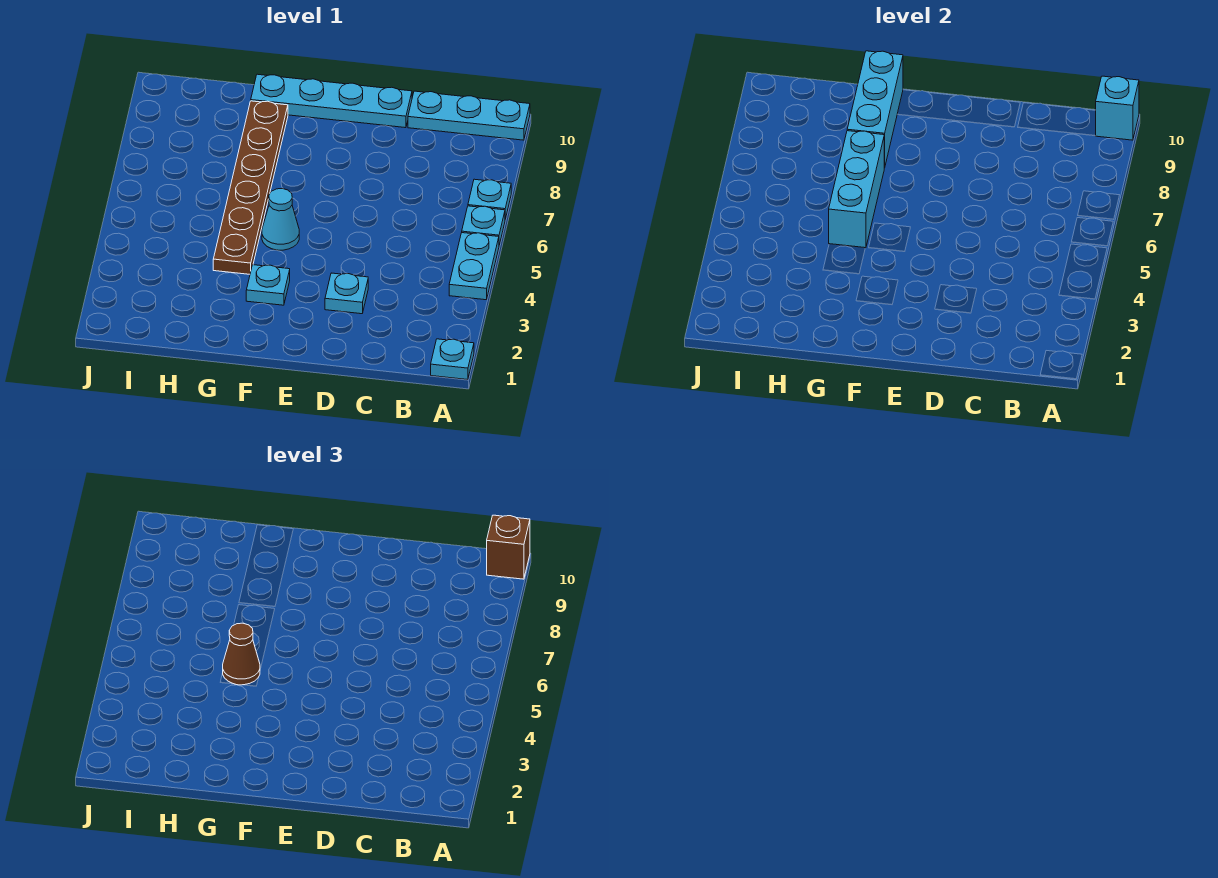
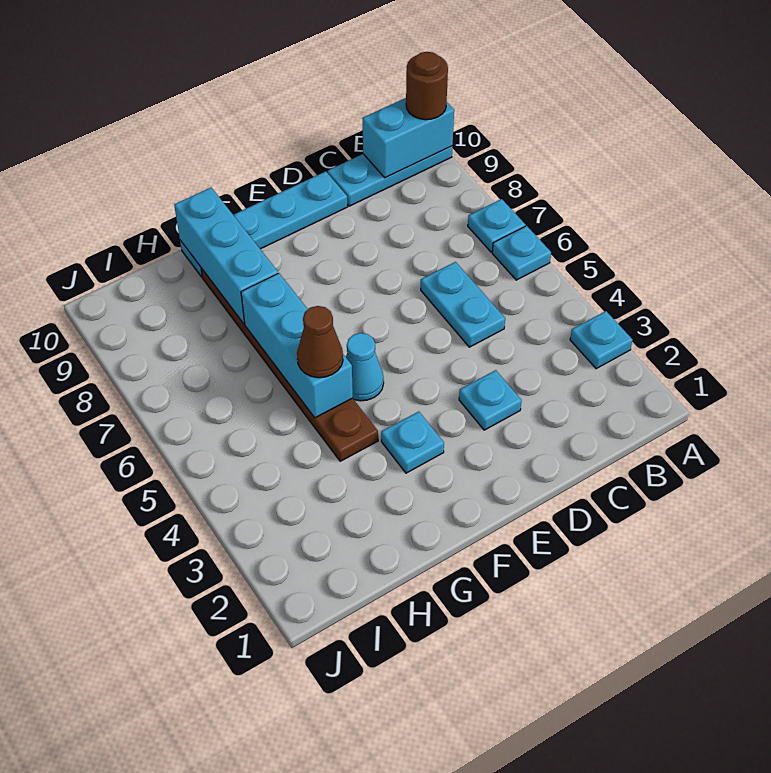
cyan plate A1 level 1 -> cyan plate A3 level 1
cyan plate A4:A5 level 1 -> cyan plate C5:C6 level 1
cyan brick A10 level 2 -> cyan brick A10:B10 level 2
brown brick A10 level 3 -> brown round brick A10 level 3

